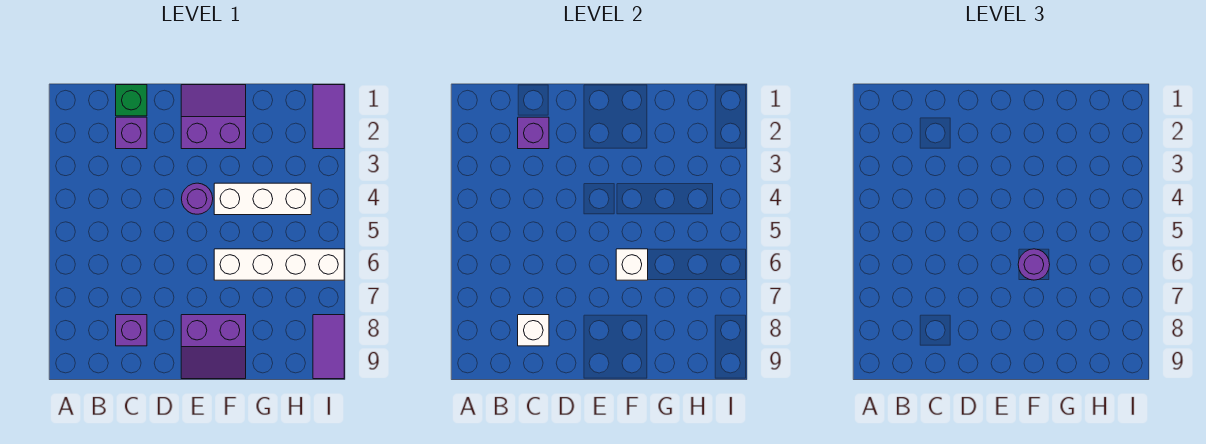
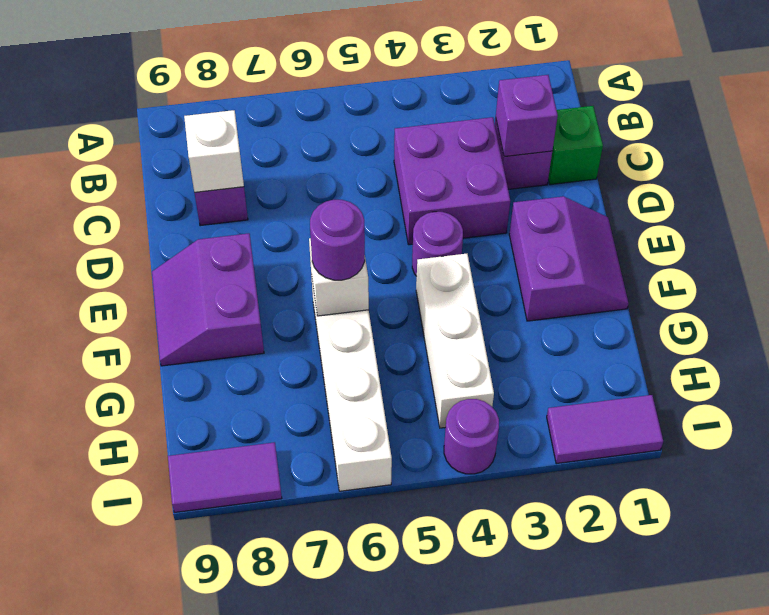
none -> purple brick C3:D4 level 1
none -> purple round brick I4 level 1

